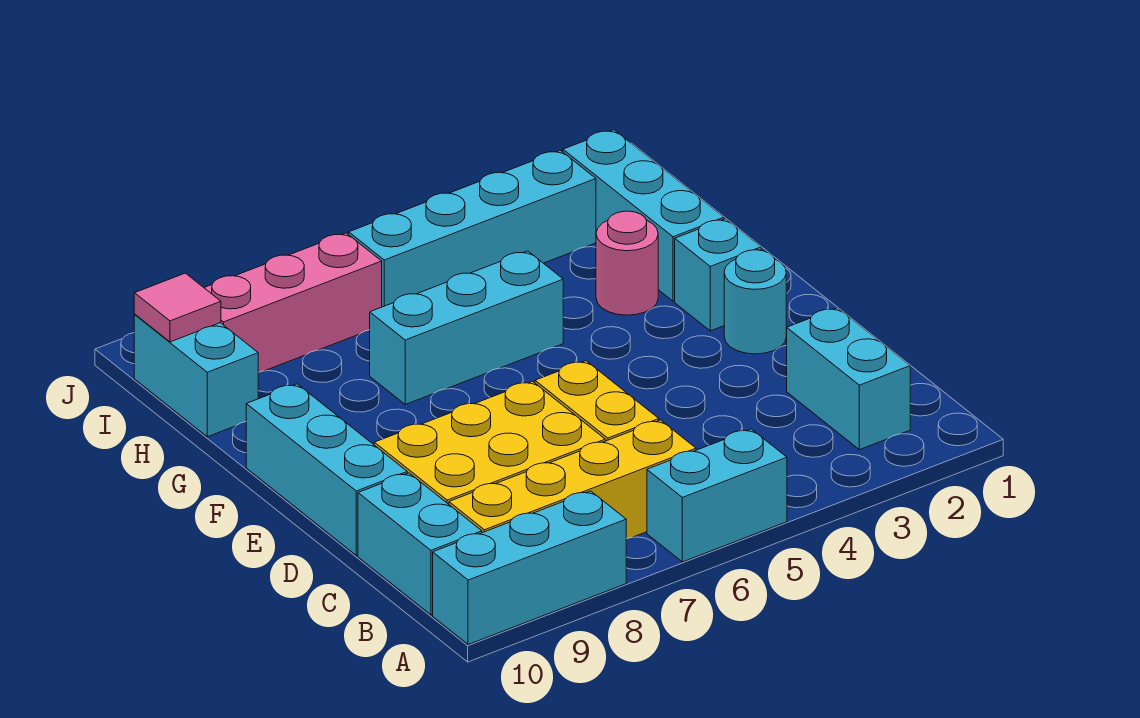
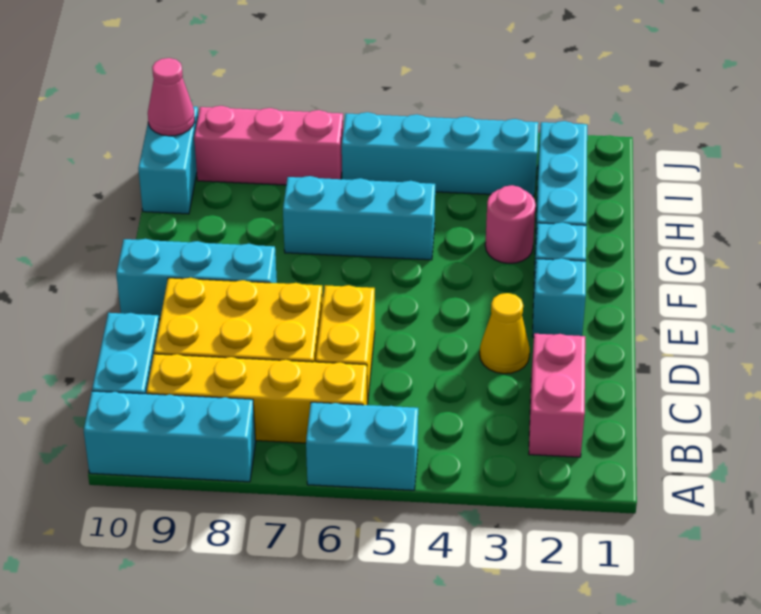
cyan brick B2:C2 level 1 -> pink brick B2:C2 level 1
none -> yellow cone D3 level 1
cyan brick D10:F10 level 1 -> cyan brick E8:E10 level 1
cyan round brick E2 level 1 -> cyan brick E2 level 1
pink tile I10 level 2 -> pink cone I10 level 2

